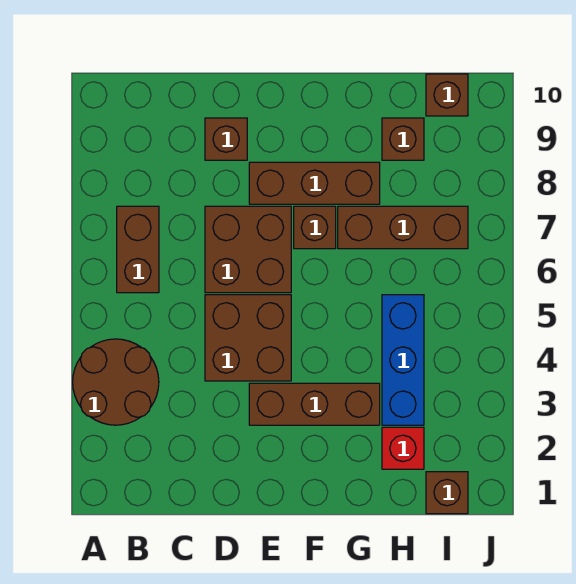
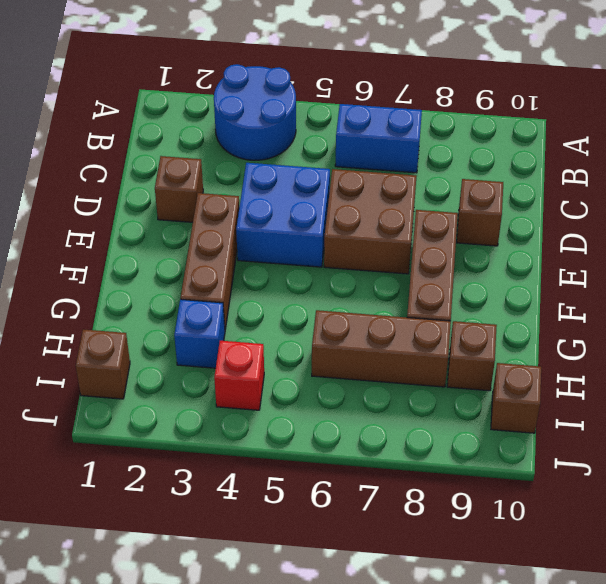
brown round brick A3:B4 level 1 -> blue round brick A3:B4 level 1
brown brick B6:B7 level 1 -> blue brick B6:B7 level 1
brown brick D4:E5 level 1 -> blue brick D4:E5 level 1
brown brick F7 level 1 -> brown brick D2 level 1
brown brick G7:I7 level 1 -> brown brick H6:H8 level 1
red brick H2 level 1 -> red brick I4 level 1
blue brick H3:H5 level 1 -> blue brick H3 level 1

